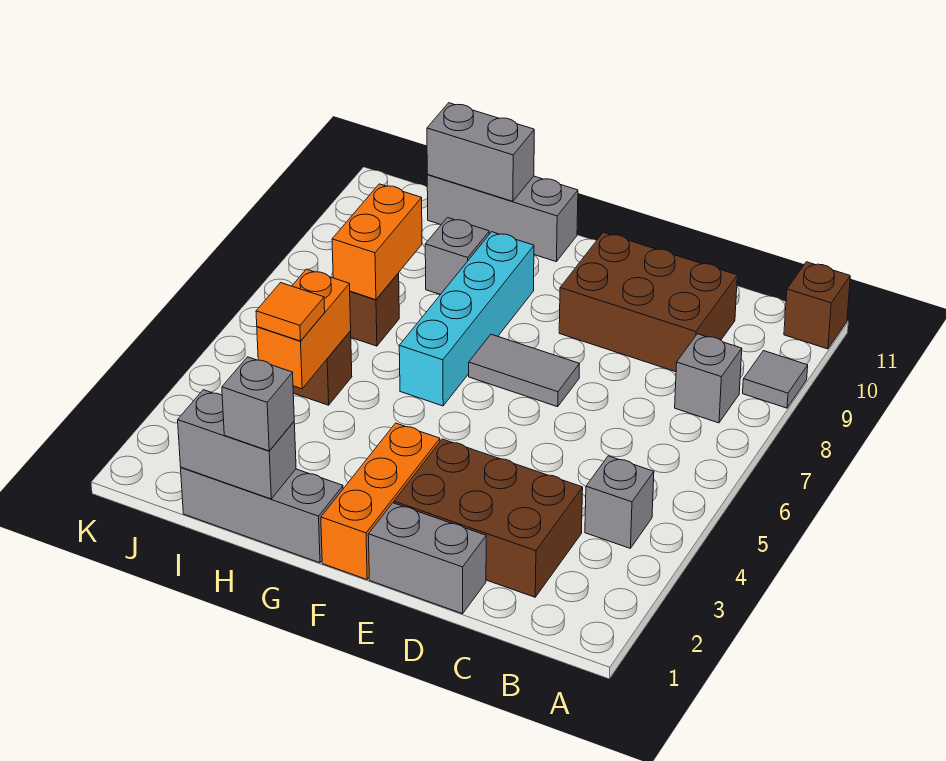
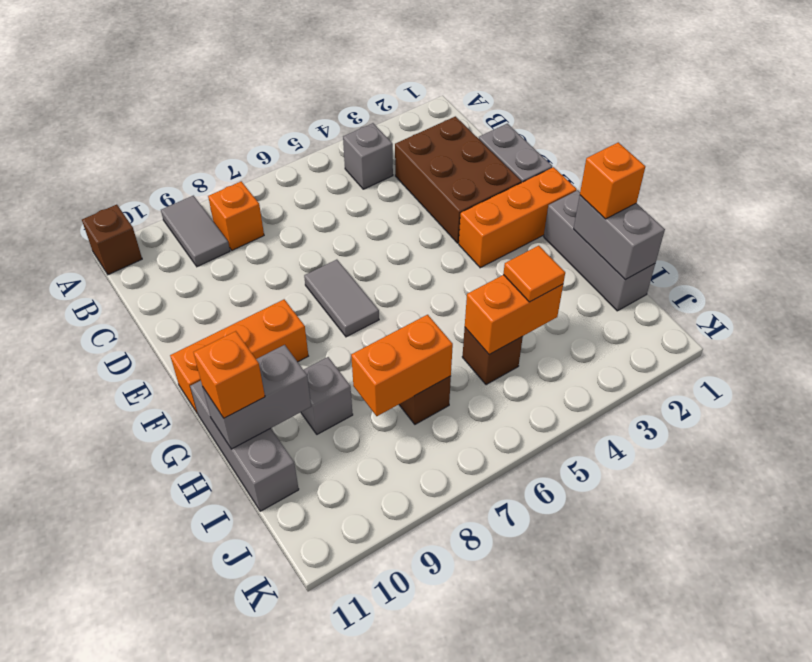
grey tile A9 level 1 -> grey tile A9:B9 level 1
grey brick B8 level 1 -> orange brick B8 level 1
brown brick C9:E10 level 1 -> none
none -> orange brick F9:F11 level 1
cyan brick G6:G9 level 1 -> none
grey brick H1 level 3 -> orange brick H1 level 3
grey brick H11:I11 level 2 -> grey brick H10:H11 level 2
none -> orange brick H11 level 3

